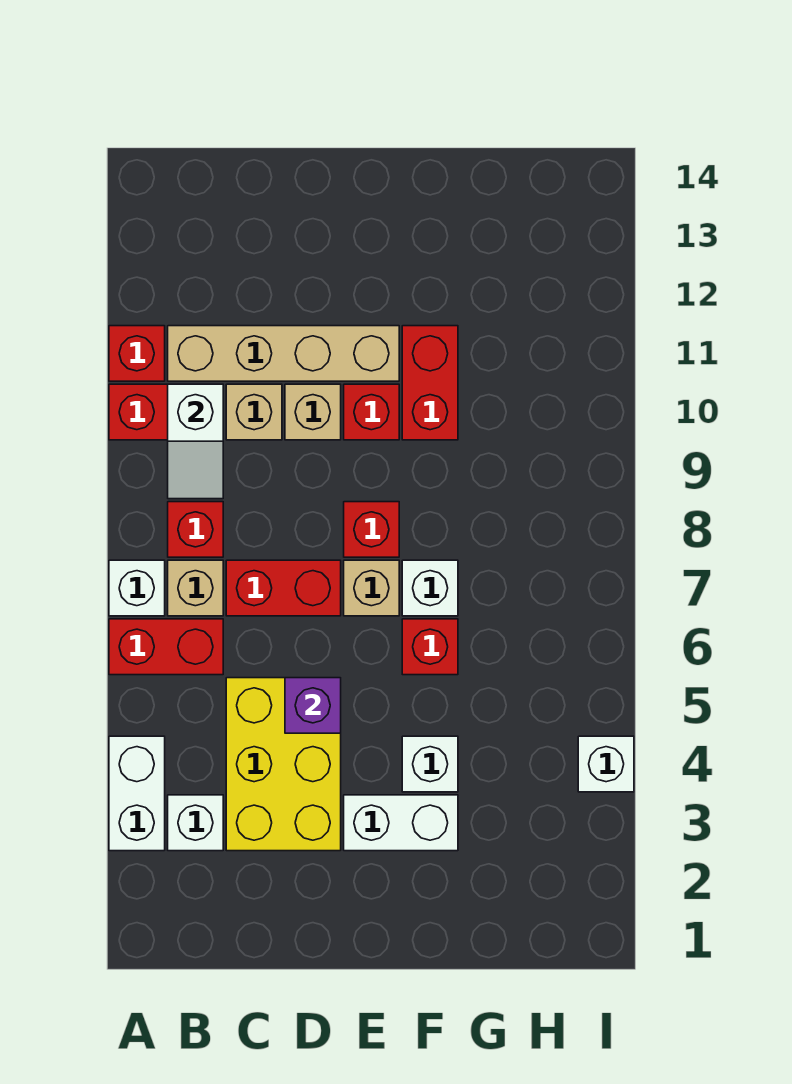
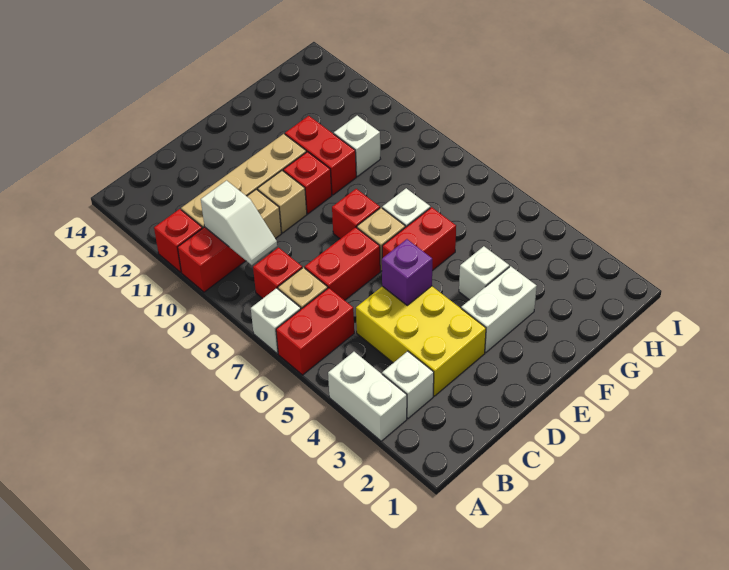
red brick F6 level 1 -> red brick E6:F6 level 1
white brick I4 level 1 -> white brick G10 level 1

